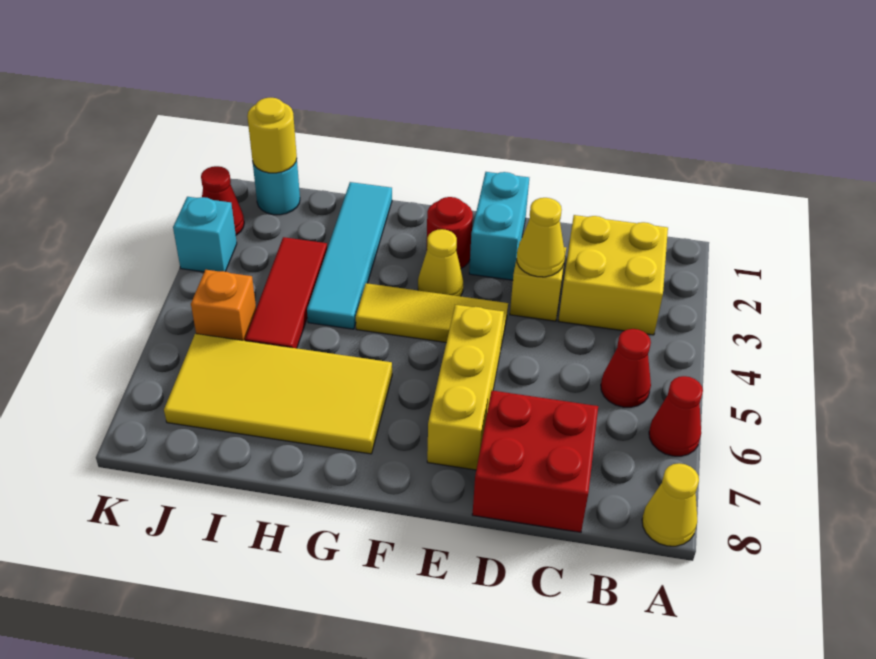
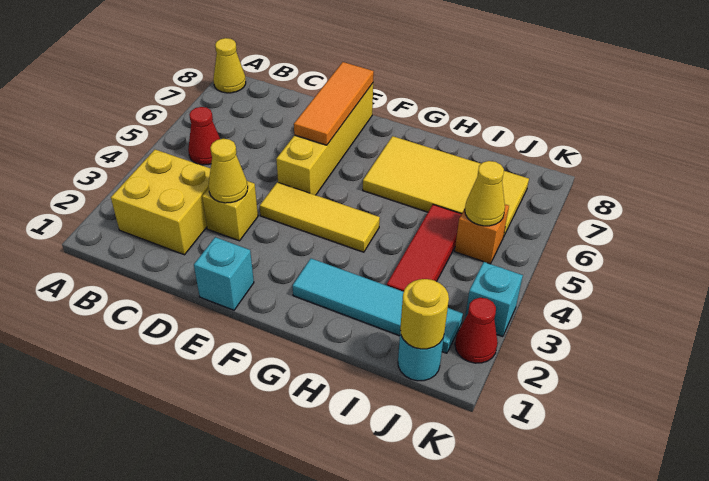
red cone A6 level 1 -> none
red brick C7:D8 level 1 -> none
cyan brick E1:E2 level 1 -> cyan brick E1 level 1
yellow brick E5:E7 level 1 -> yellow brick E5:E8 level 1
none -> orange tile E6:E8 level 2
red round brick F2 level 1 -> none
yellow cone F3 level 1 -> yellow cone J5 level 2
cyan tile H1:H4 level 1 -> cyan tile G2:J2 level 1

